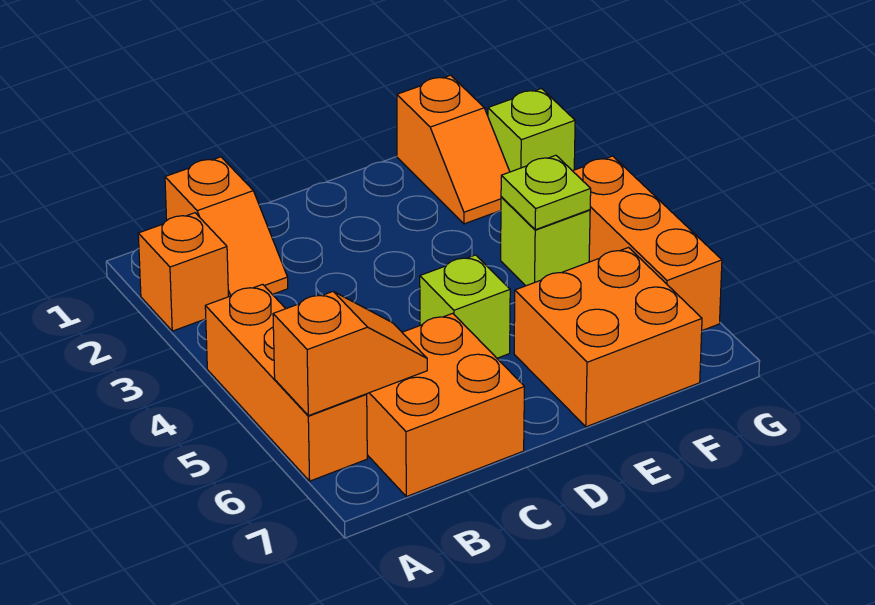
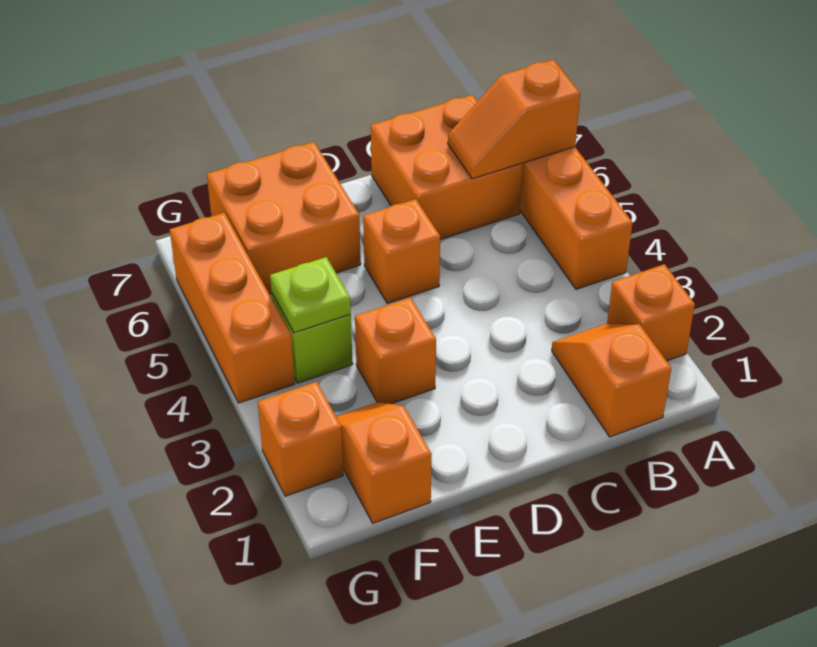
lime brick D5 level 1 -> orange brick D5 level 1
none -> orange brick E3 level 1
lime brick G2 level 1 -> orange brick G2 level 1

